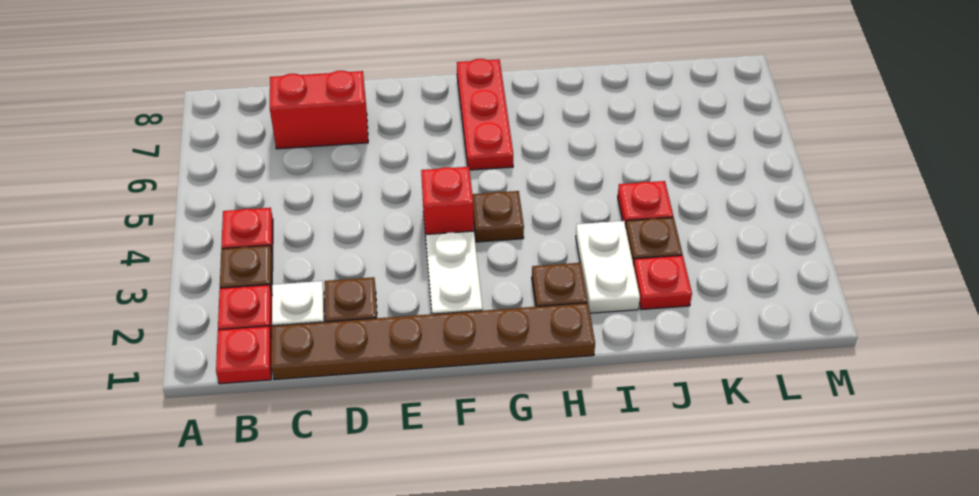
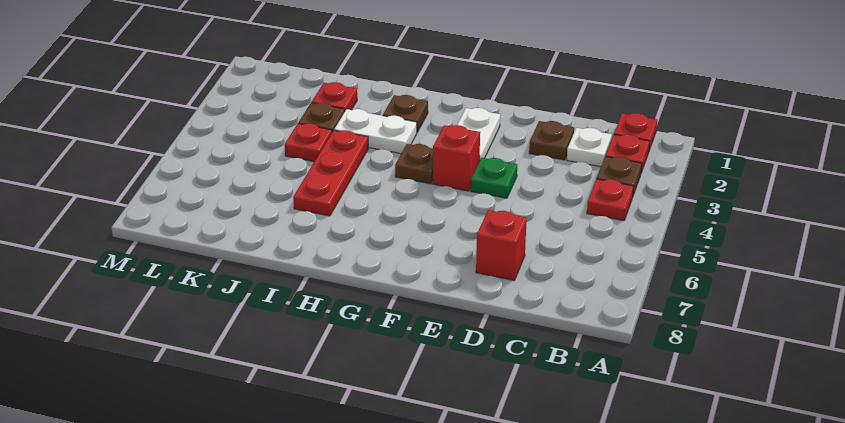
brown plate C1:H1 level 1 -> none
red brick C7:D7 level 1 -> red brick D7 level 1
none -> green plate E4 level 1
red plate G6:G8 level 1 -> red plate I4:I6 level 1
white plate I2:I3 level 1 -> white plate H3:I3 level 1

